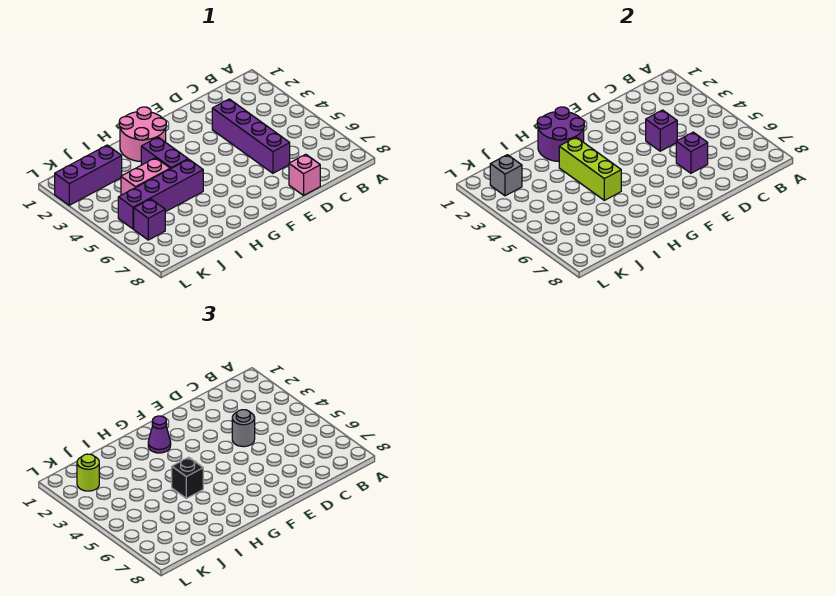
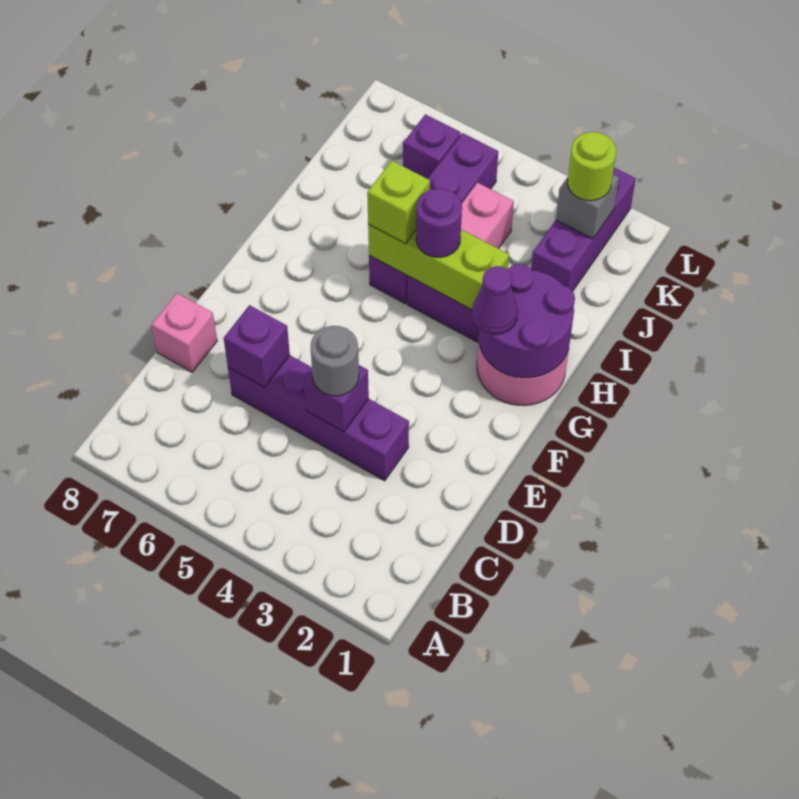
none -> purple round brick H4 level 3
black brick H5 level 3 -> lime brick H5 level 3

